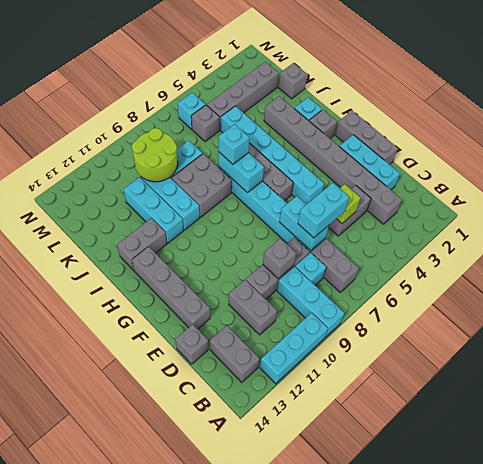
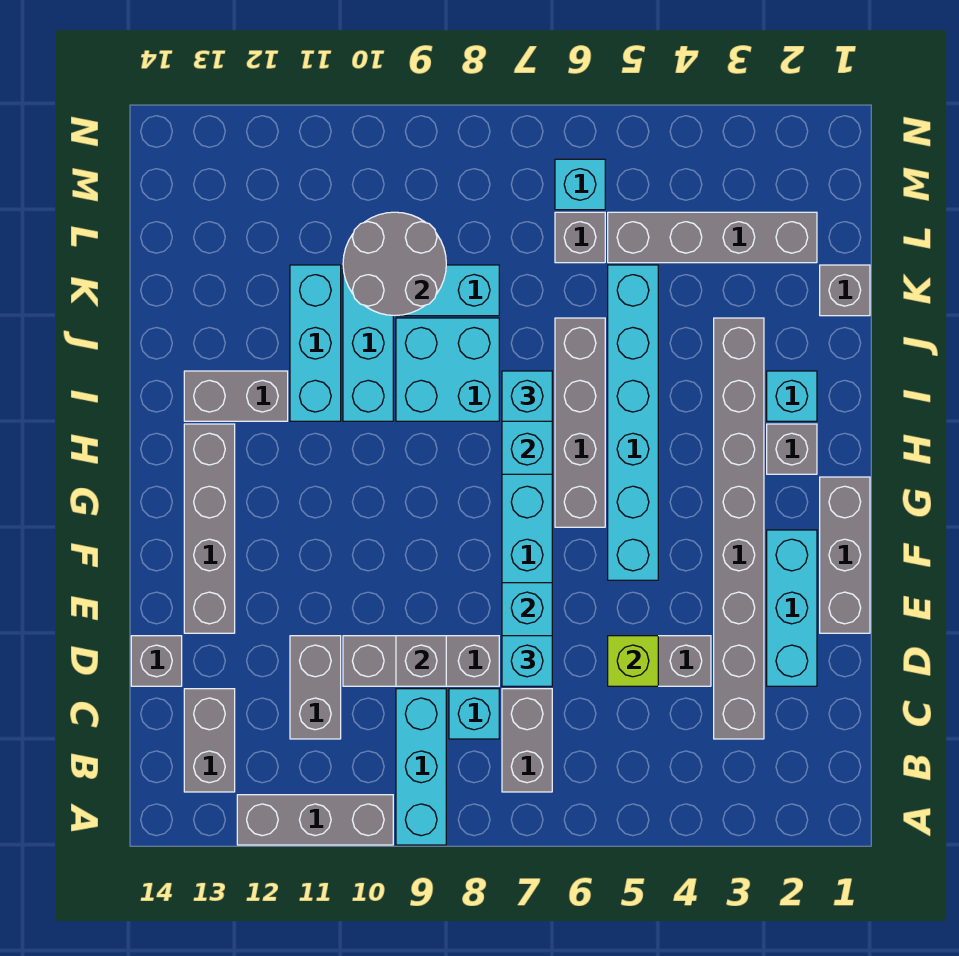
cyan brick A10:A12 level 1 -> grey brick A10:A12 level 1
cyan brick D6:D7 level 3 -> cyan brick D7 level 3
grey brick I8:J9 level 1 -> cyan brick I8:J9 level 1
lime round brick K9:L10 level 2 -> grey round brick K9:L10 level 2

